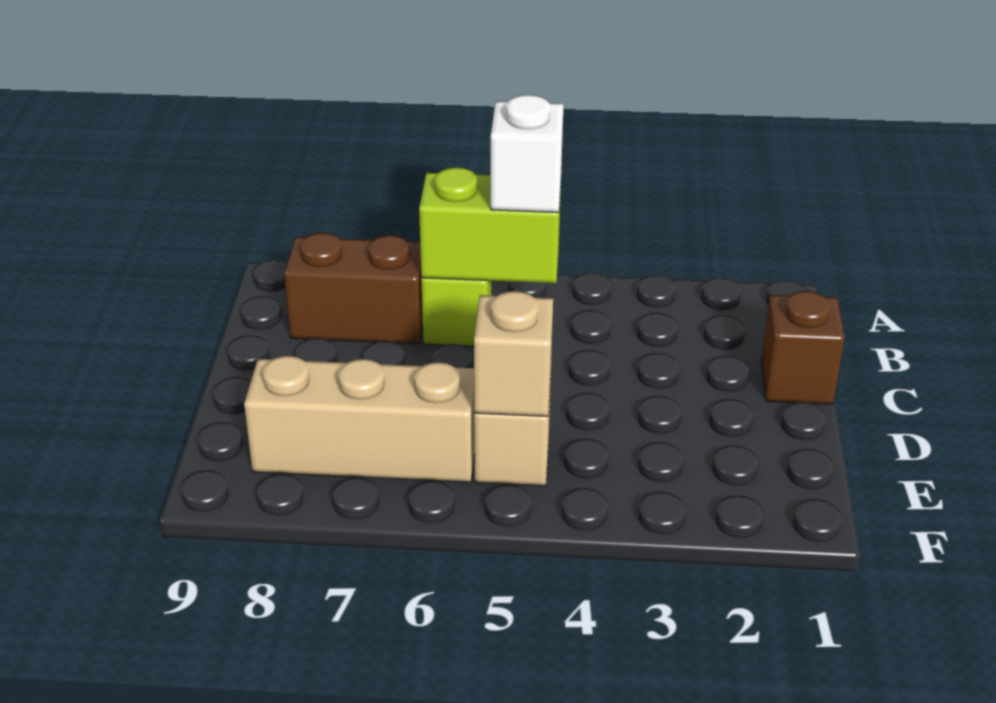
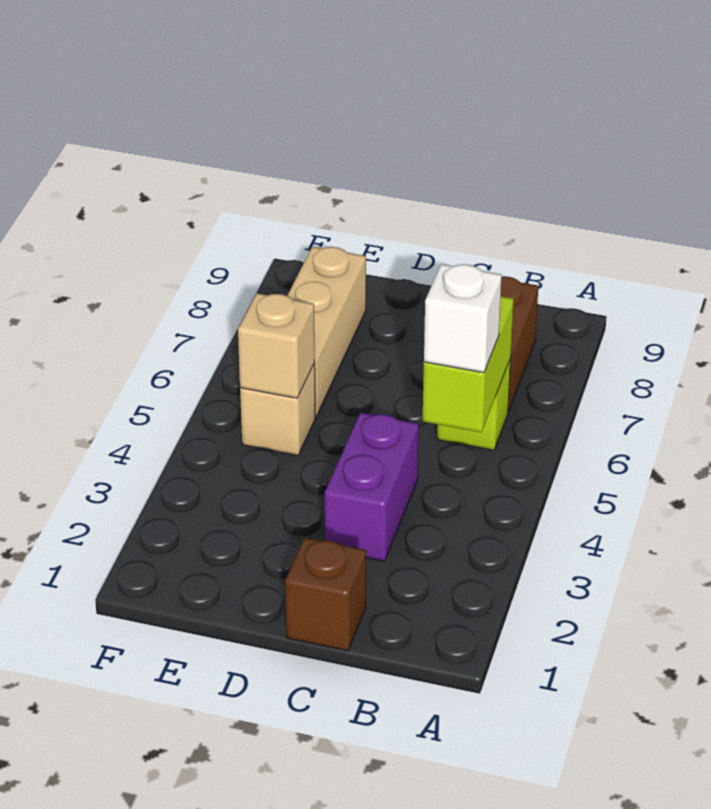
none -> purple brick C3:C4 level 1

